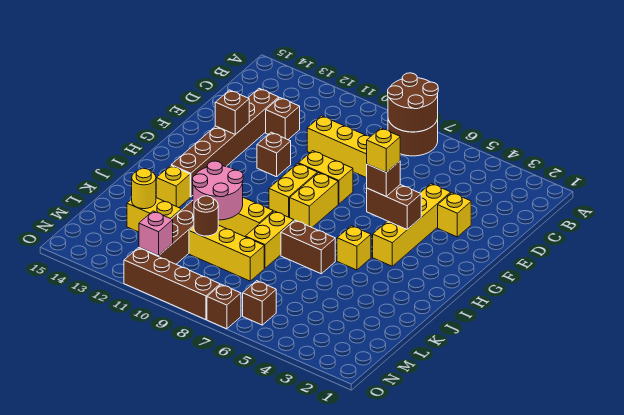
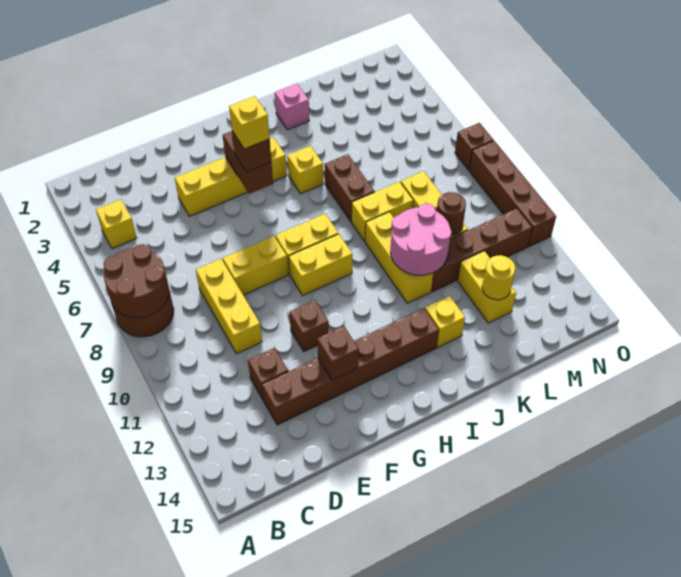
yellow brick E3 level 1 -> yellow brick B4 level 1
yellow brick F8:F9 level 1 -> yellow brick E8:F8 level 1
brown brick N6 level 1 -> none
pink brick N11 level 2 -> pink brick J2 level 1

